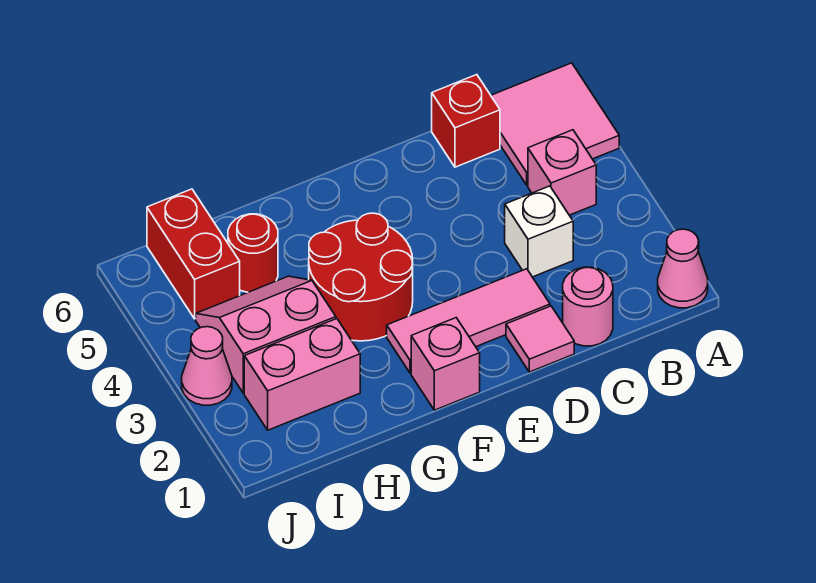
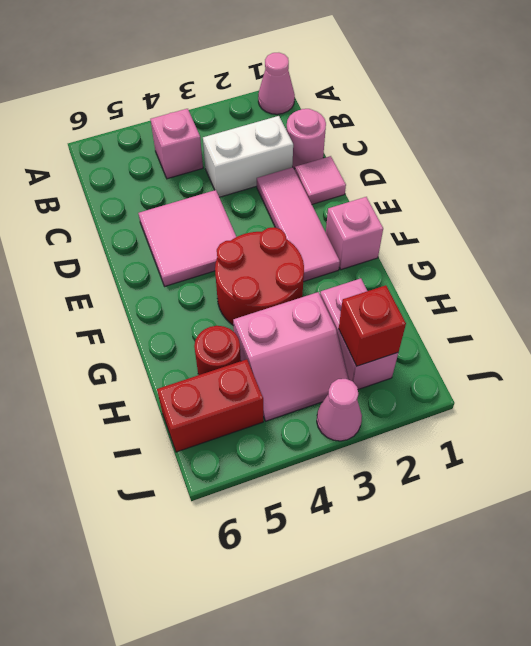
pink tile A5:B6 level 1 -> pink tile D4:E5 level 1
white brick C3 level 1 -> white brick C2:C3 level 1
red brick C6 level 1 -> red brick I2 level 2
pink slope H3:I4 level 1 top 3 -> pink slope H3:I4 level 1 top H

